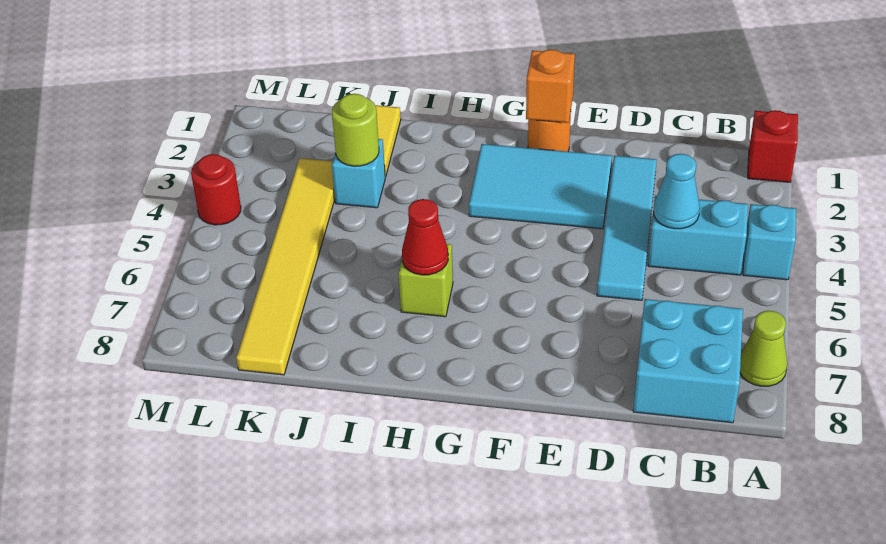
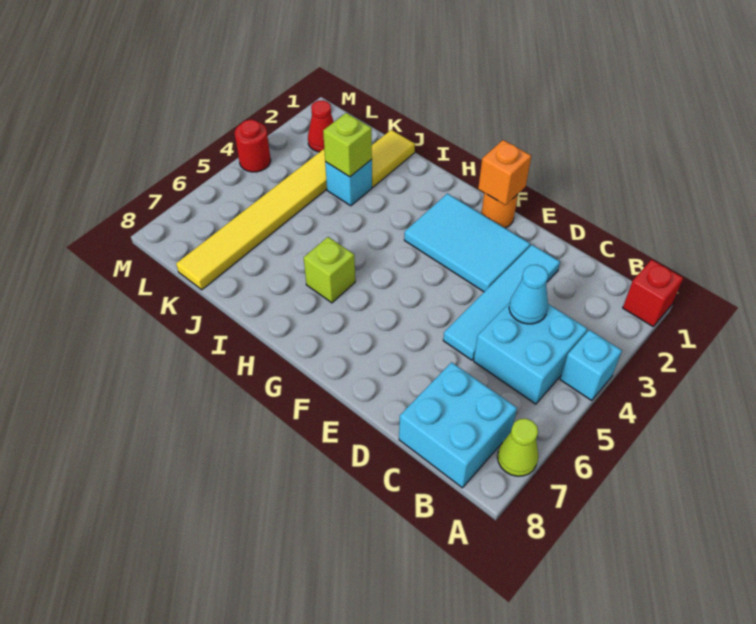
cyan brick B4:C4 level 1 -> cyan brick B4:C5 level 1
red cone H6 level 2 -> red cone L2 level 1
lime round brick J3 level 2 -> lime brick J3 level 2

